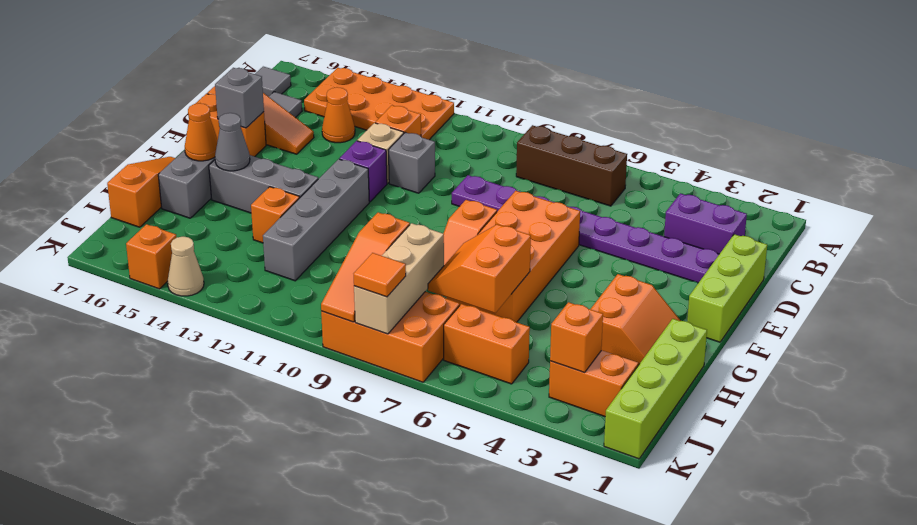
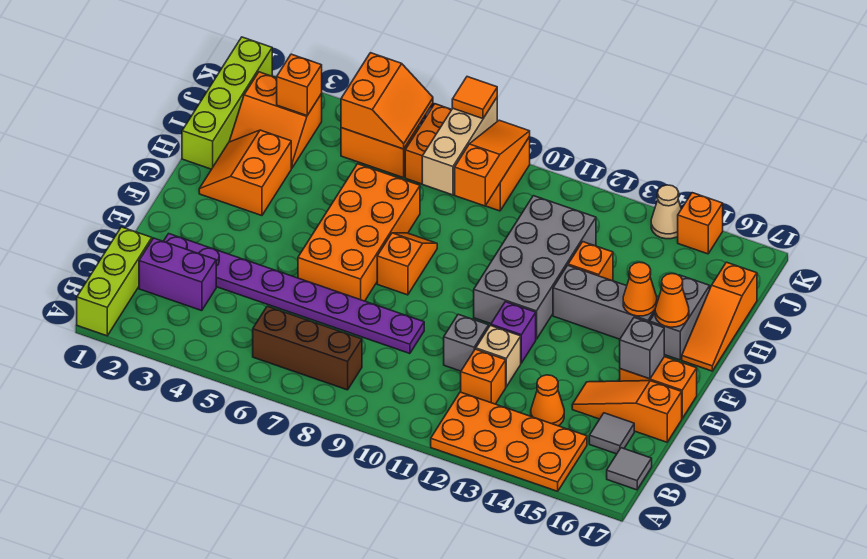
lime brick D1:F1 level 1 -> lime brick A1:C1 level 1
grey brick F12:I12 level 1 -> grey brick F11:I12 level 1
grey cone G15 level 2 -> orange cone G15 level 2
orange slope H6:I7 level 2 top 6 -> orange slope J5:K6 level 2 top 5

